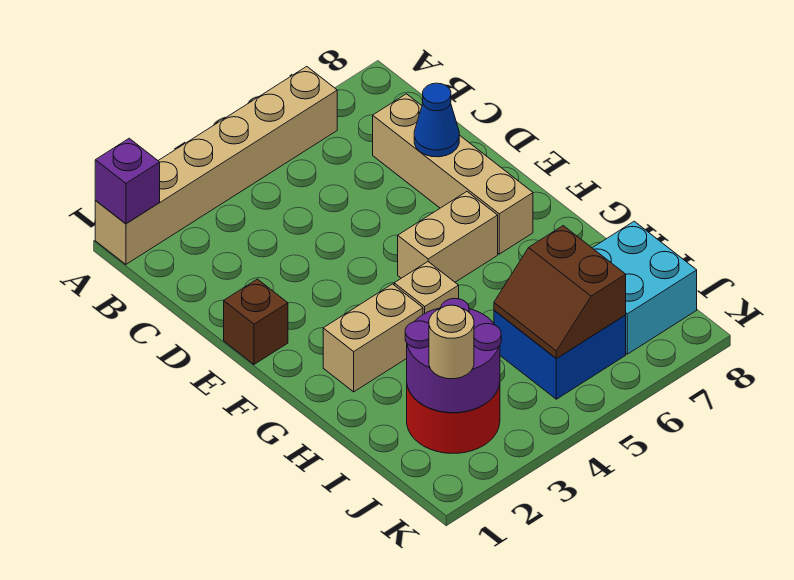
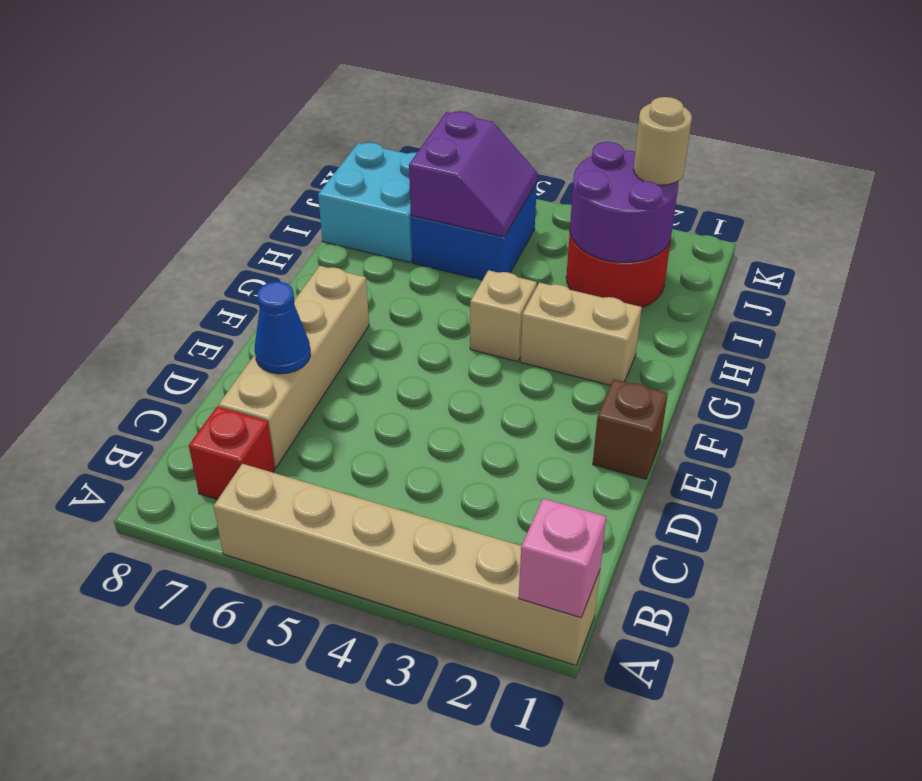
purple brick A1 level 2 -> pink brick A1 level 2
none -> red brick B7 level 1
tan brick F5:F6 level 1 -> none
brown slope I5:J6 level 2 top 6 -> purple slope I5:J6 level 2 top 6

